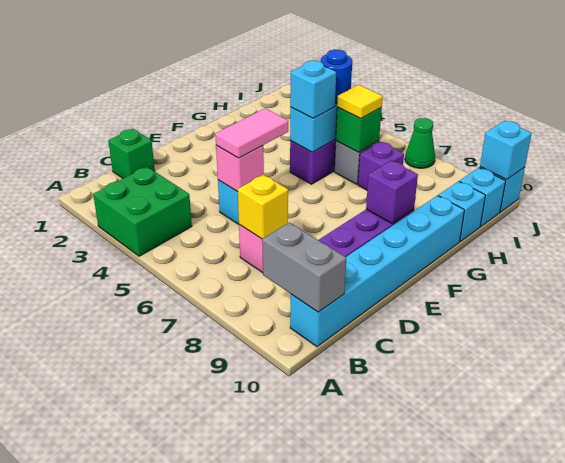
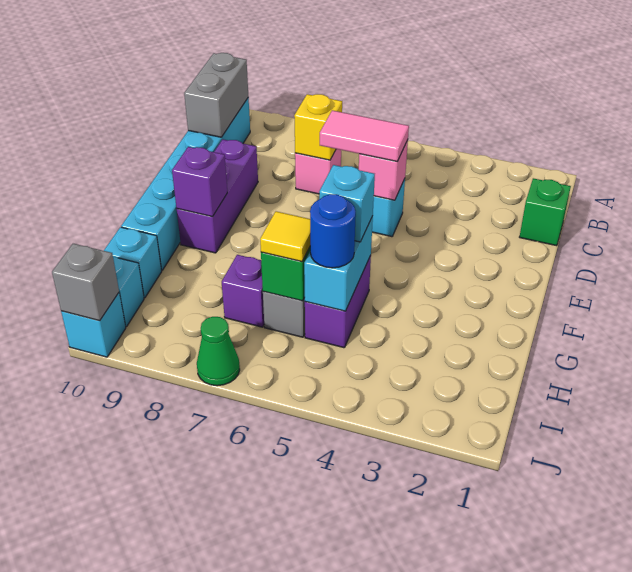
green brick A3:B4 level 1 -> none
grey brick B9:B10 level 2 -> grey brick B10:C10 level 2
pink tile D5:E5 level 3 -> pink tile D5:D6 level 3
cyan brick J10 level 2 -> grey brick J10 level 2

